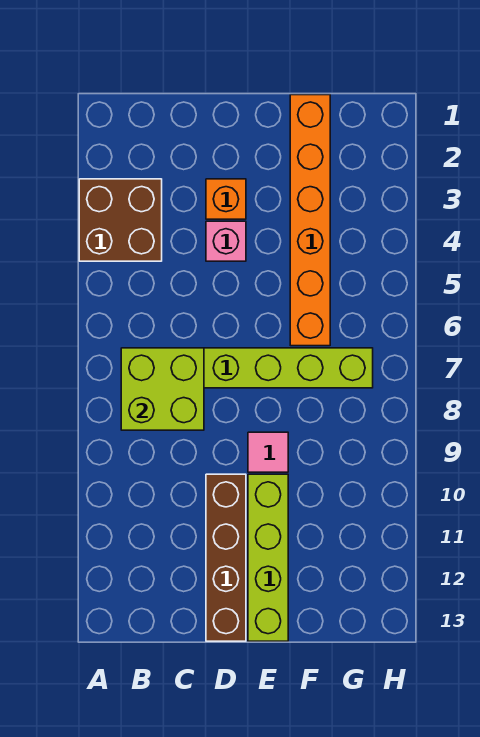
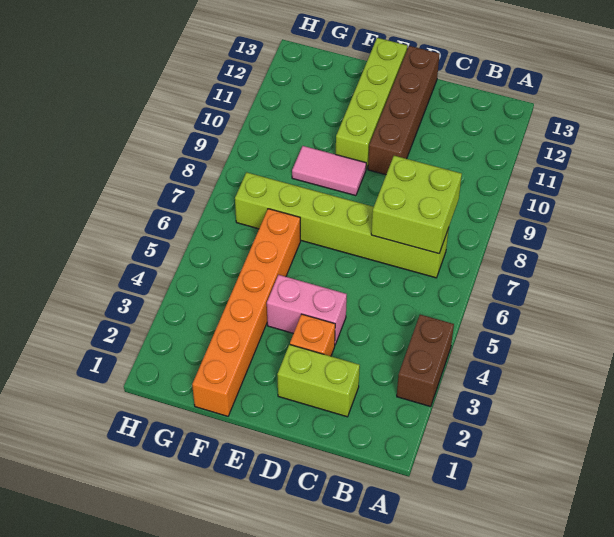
brown brick A3:B4 level 1 -> brown brick A3:A4 level 1
none -> lime brick C2:D2 level 1
pink brick D4 level 1 -> pink brick D4:E4 level 1
pink tile E9 level 1 -> pink tile E9:F9 level 1

